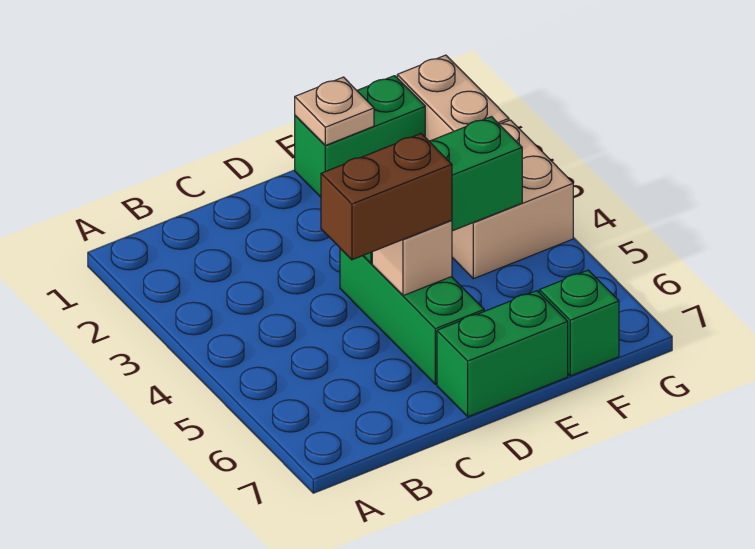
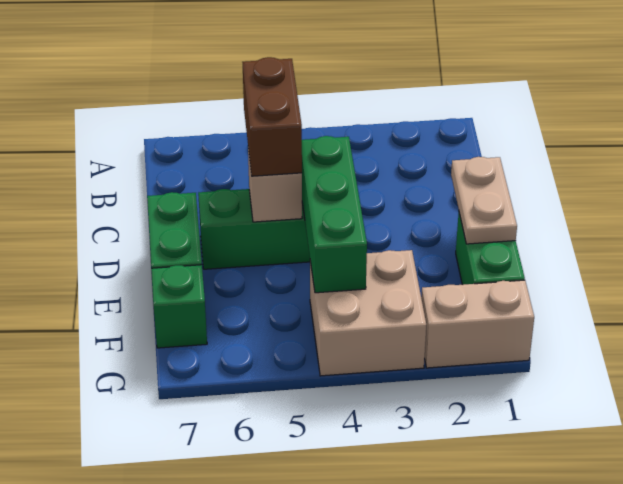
tan plate E1 level 2 -> tan plate D1:E1 level 2

